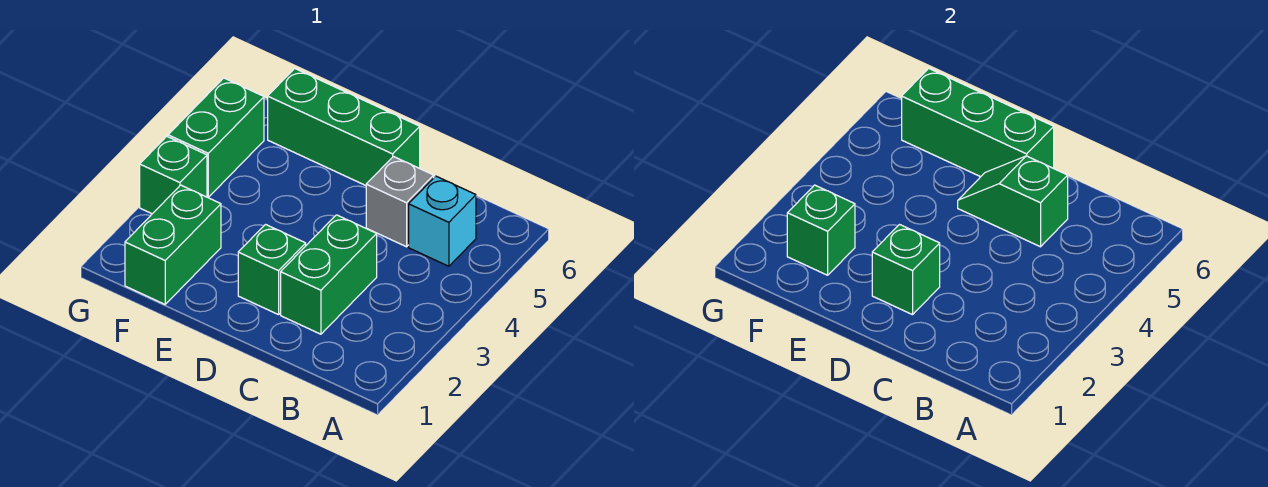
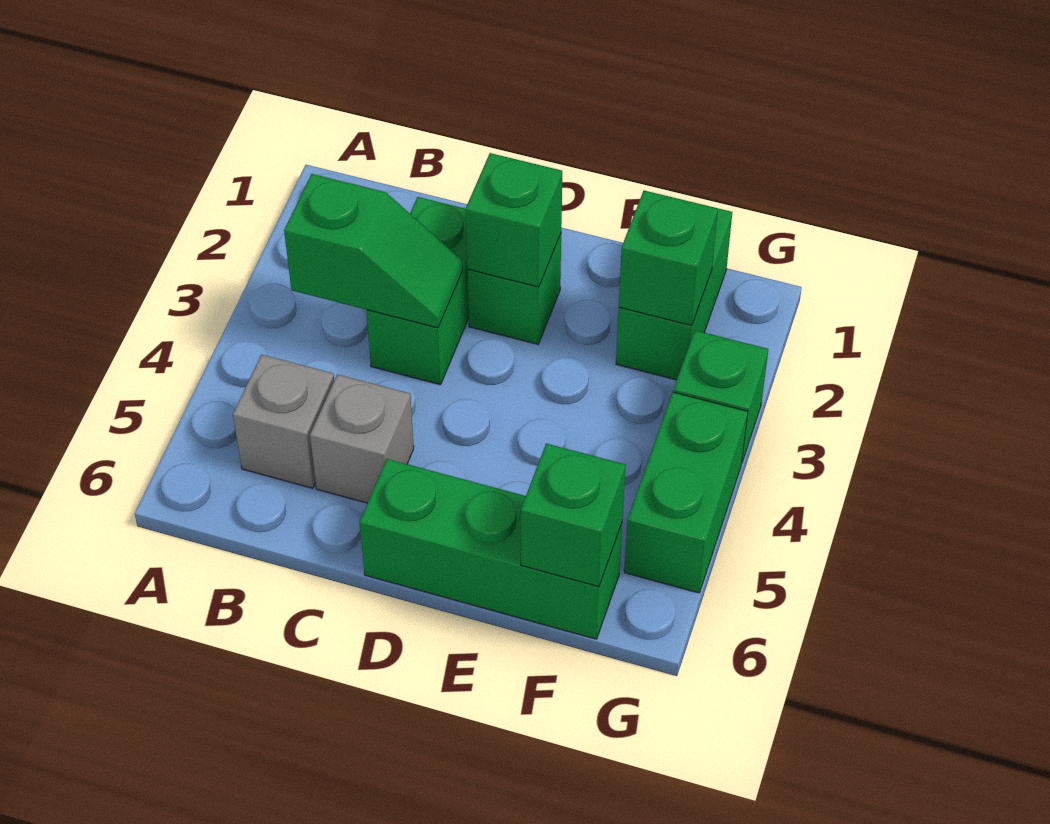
cyan brick B5 level 1 -> grey brick B5 level 1
green slope C5:D5 level 2 top C -> green slope B3:C3 level 2 top B
green brick D6:F6 level 2 -> green brick F6 level 2

